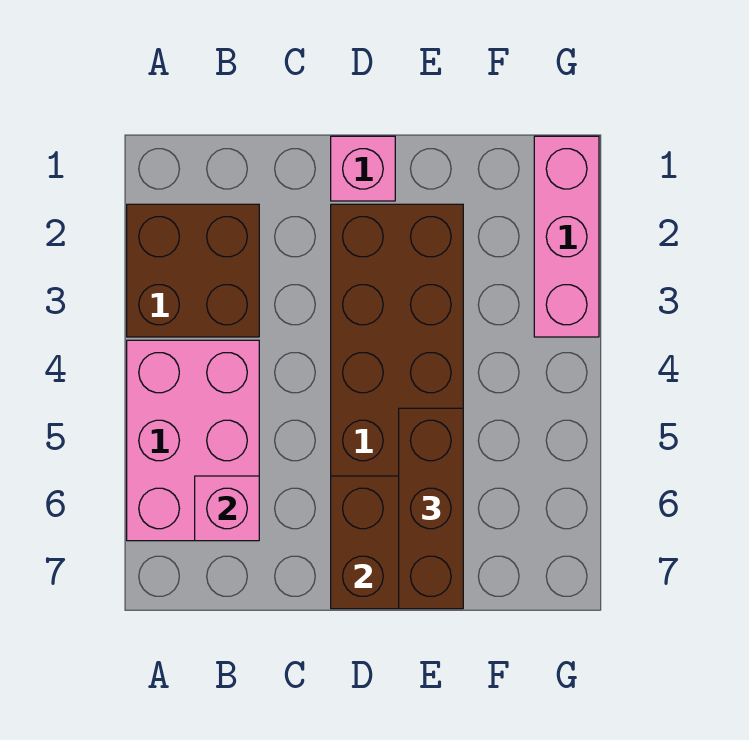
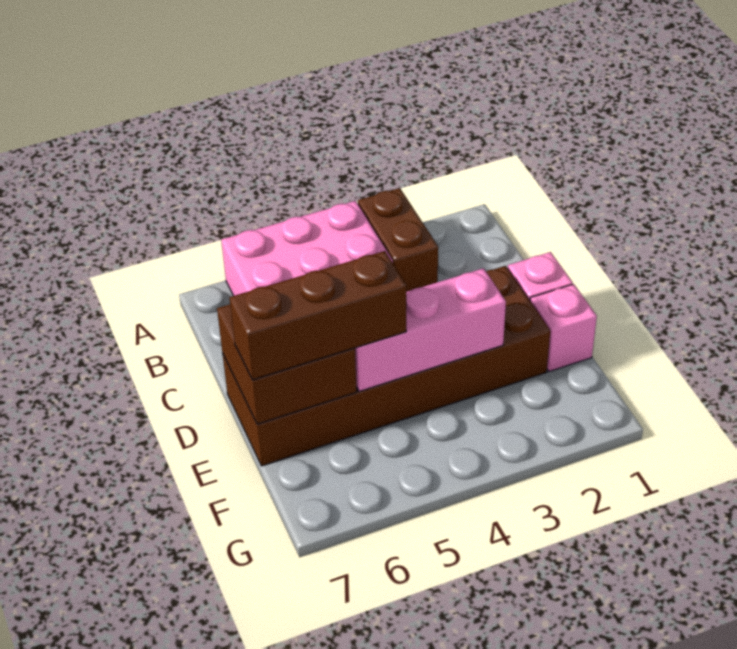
brown brick A2:B3 level 1 -> brown brick A3:B3 level 1
pink brick B6 level 2 -> pink brick E1 level 1
pink brick G1:G3 level 1 -> pink brick E3:E5 level 2

